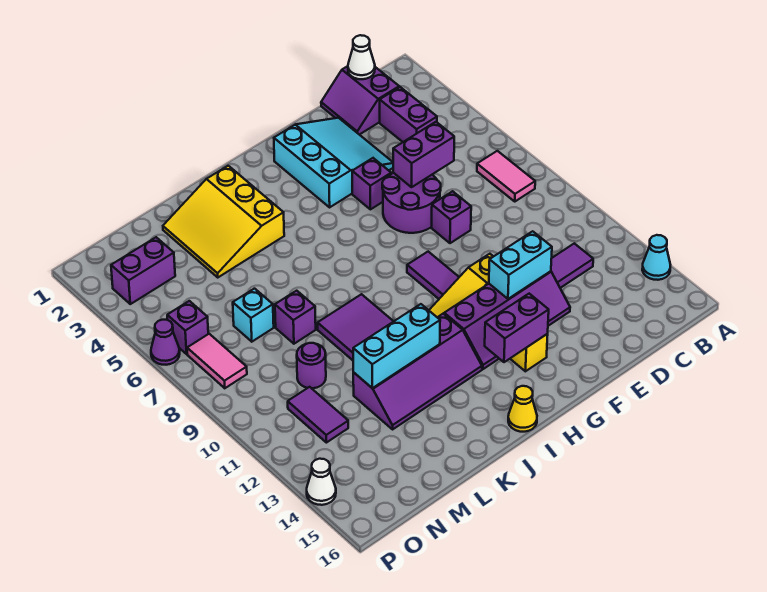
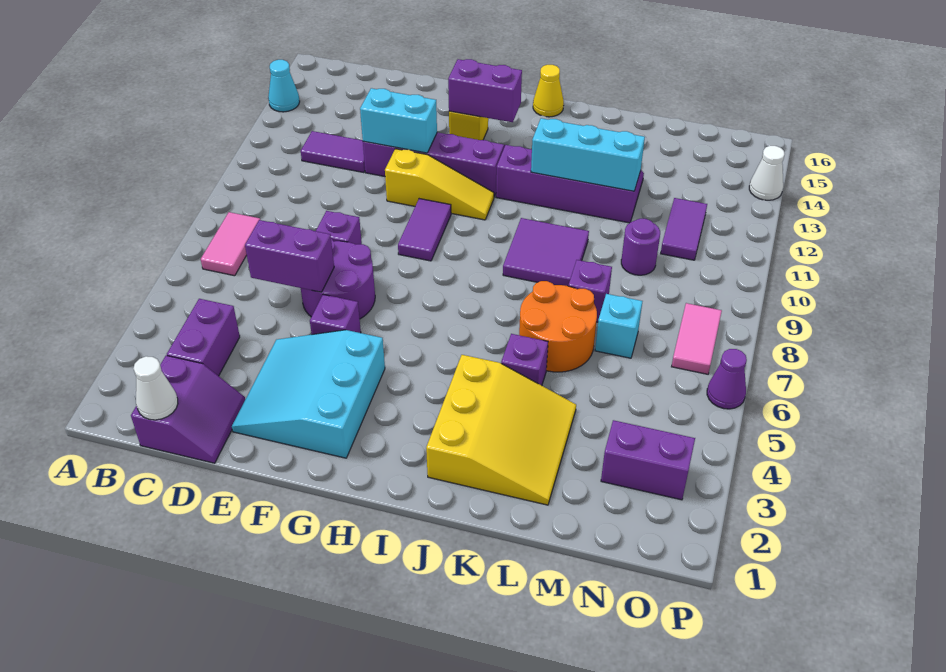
none -> orange round brick K6:L7 level 1
purple brick O6 level 1 -> purple brick K5 level 1

